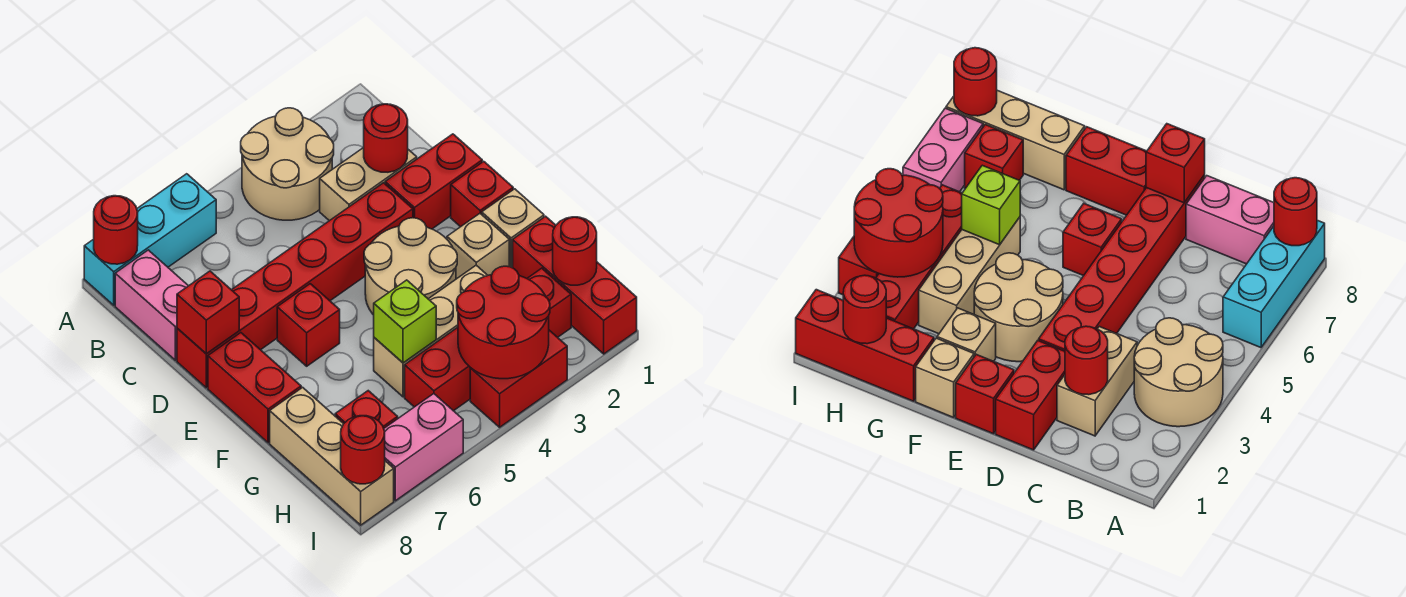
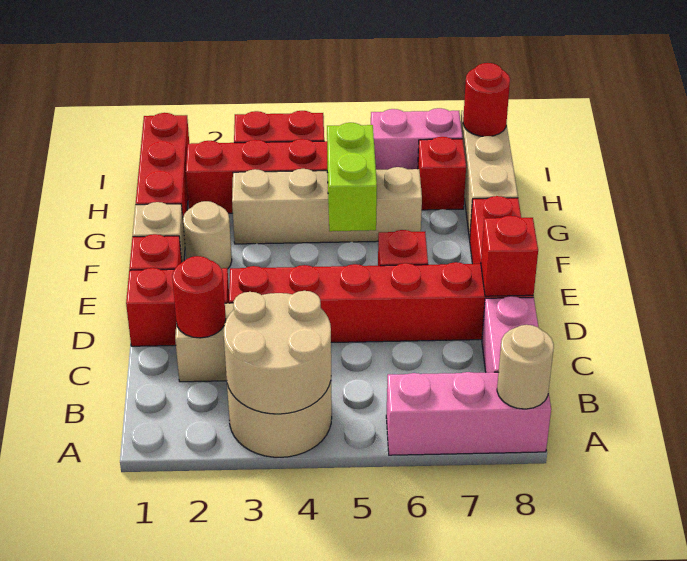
cyan brick A6:A8 level 1 -> pink brick A6:A8 level 1
red round brick A8 level 2 -> tan round brick A8 level 2
tan round brick E3:F4 level 1 -> tan round brick A3:B4 level 2
tan brick F2 level 1 -> tan round brick F2 level 1
tan brick G3:G5 level 1 -> tan brick G3:G6 level 1
lime brick G5 level 2 -> lime brick F5:G5 level 2
red round brick H1 level 2 -> none
red round brick H3:I4 level 2 -> none

